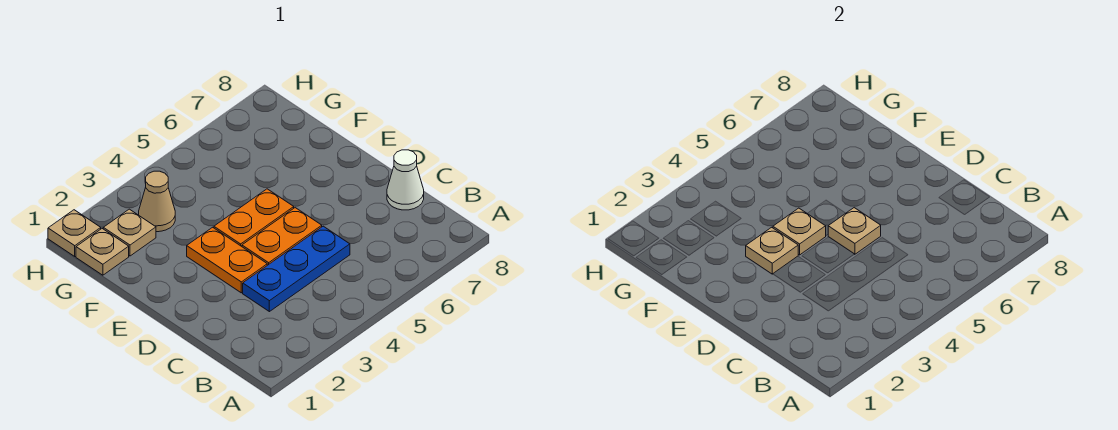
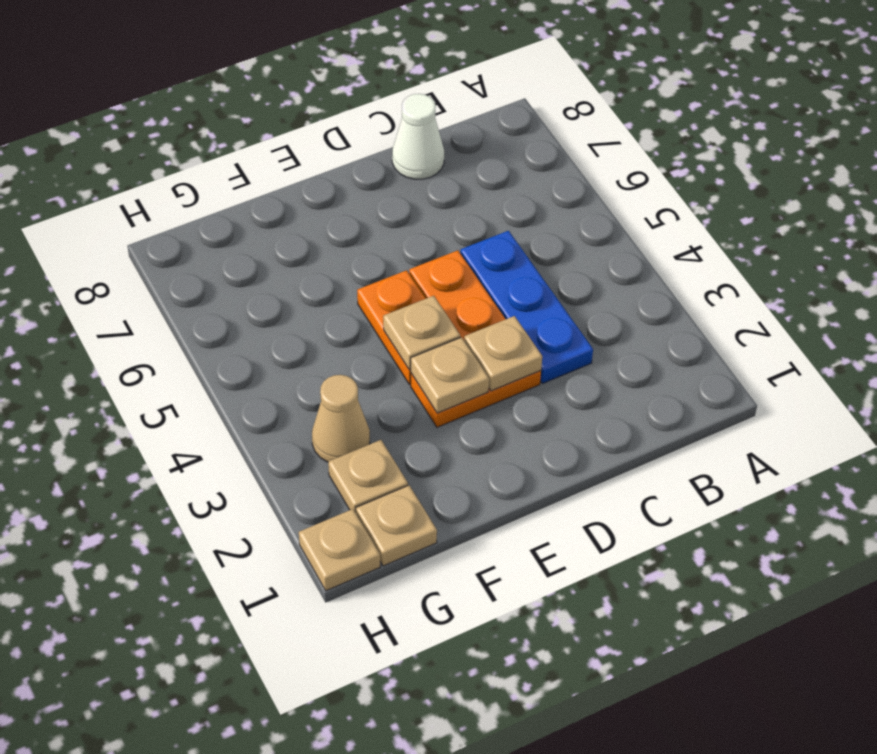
tan plate D5 level 2 -> tan plate D3 level 2

